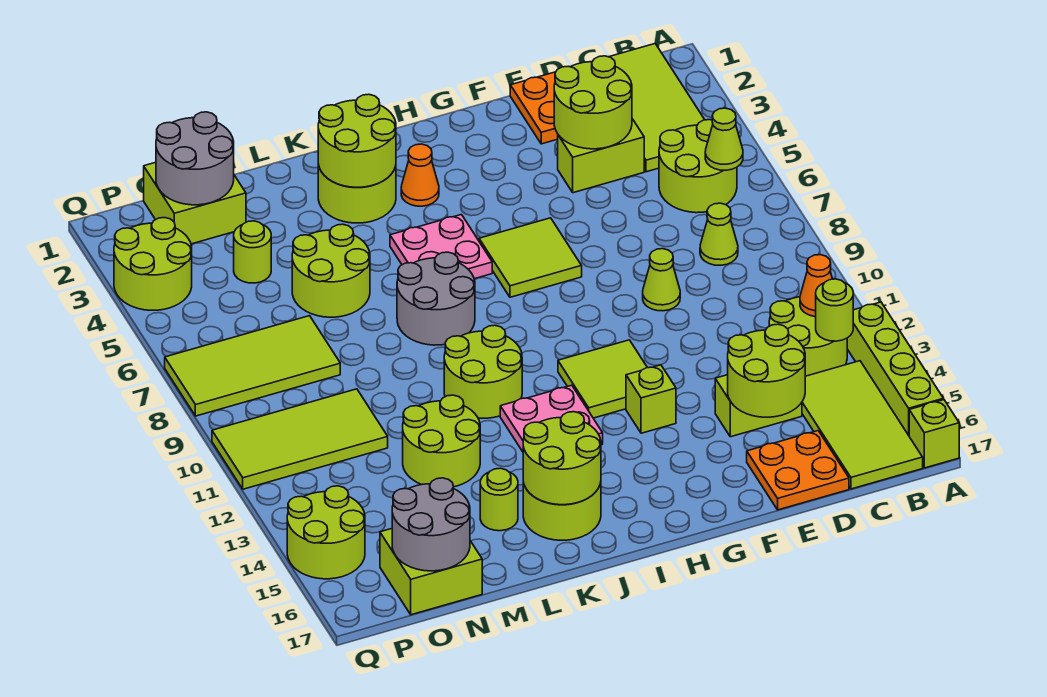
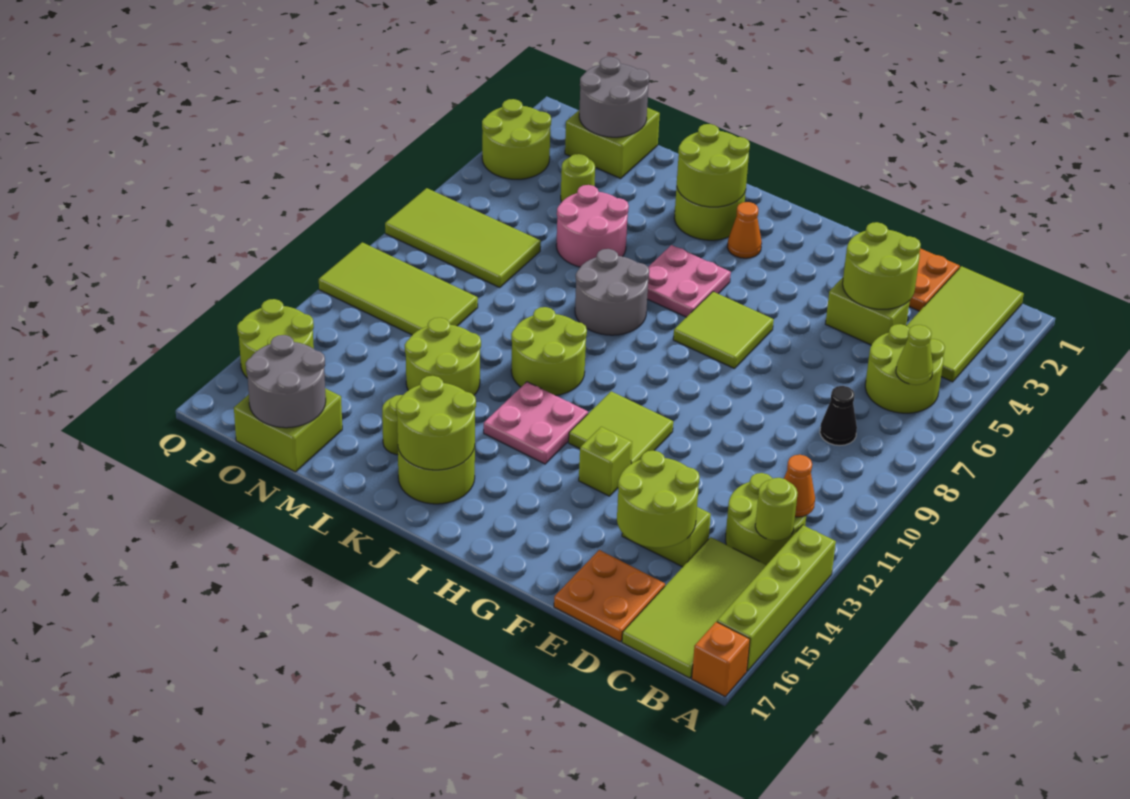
lime brick A17 level 1 -> orange brick A17 level 1
lime cone C8 level 1 -> black cone C8 level 1
lime cone E9 level 1 -> none
lime round brick L5:M6 level 1 -> pink round brick L5:M6 level 1

